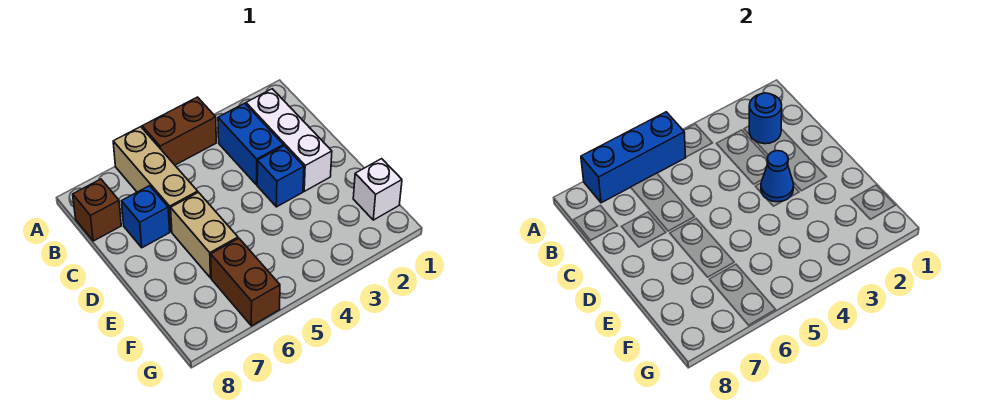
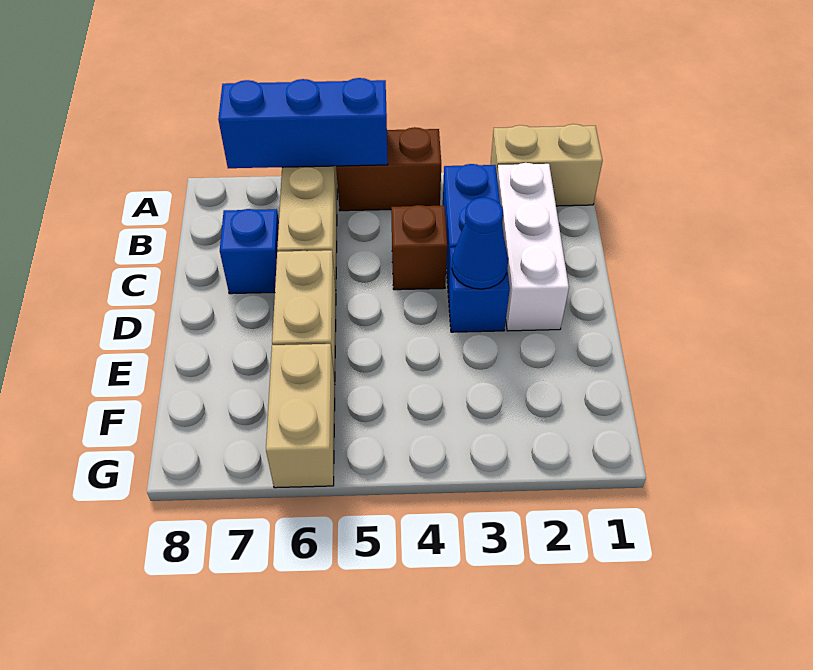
none -> tan brick A1:A2 level 1
blue round brick B2 level 2 -> none
brown brick B8 level 1 -> brown brick C4 level 1
white brick F1 level 1 -> none
brown brick F6:G6 level 1 -> tan brick F6:G6 level 1

